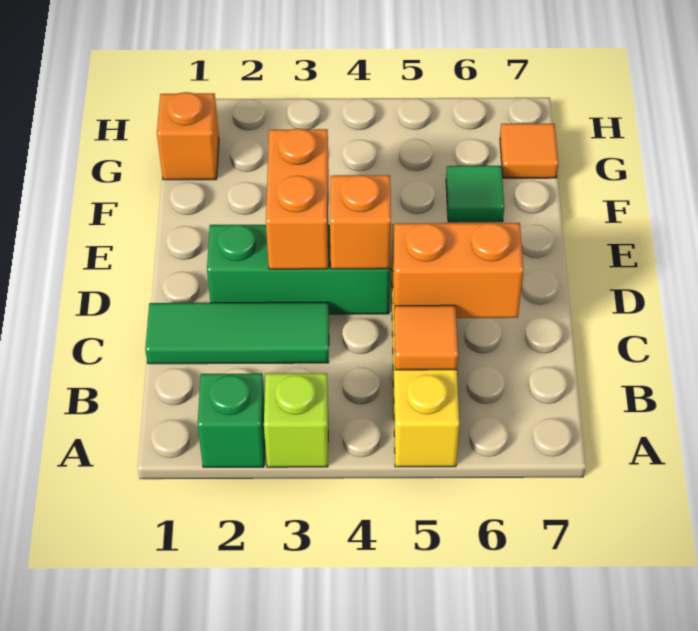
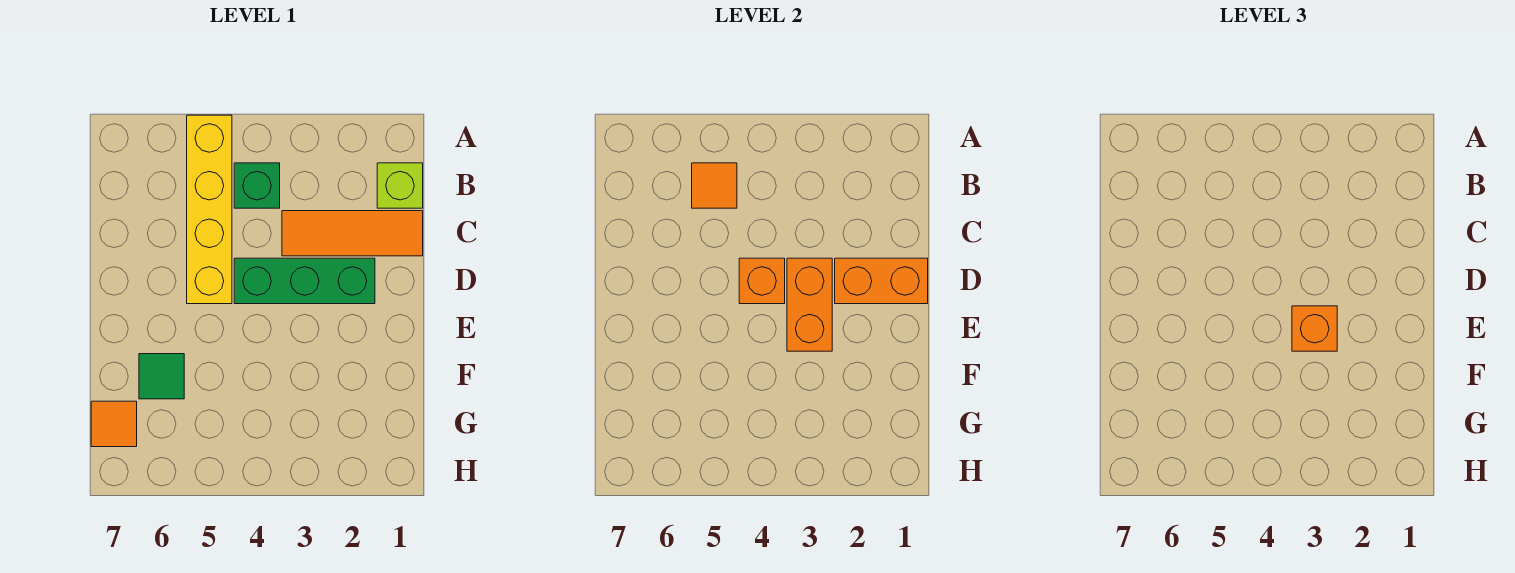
green brick A2 level 1 -> green brick B4 level 1
lime brick A3 level 1 -> lime brick B1 level 1
green tile C1:C3 level 1 -> orange tile C1:C3 level 1
orange brick C5:C6 level 2 -> orange brick D1:D2 level 2
orange brick G1 level 1 -> orange brick E3 level 3

